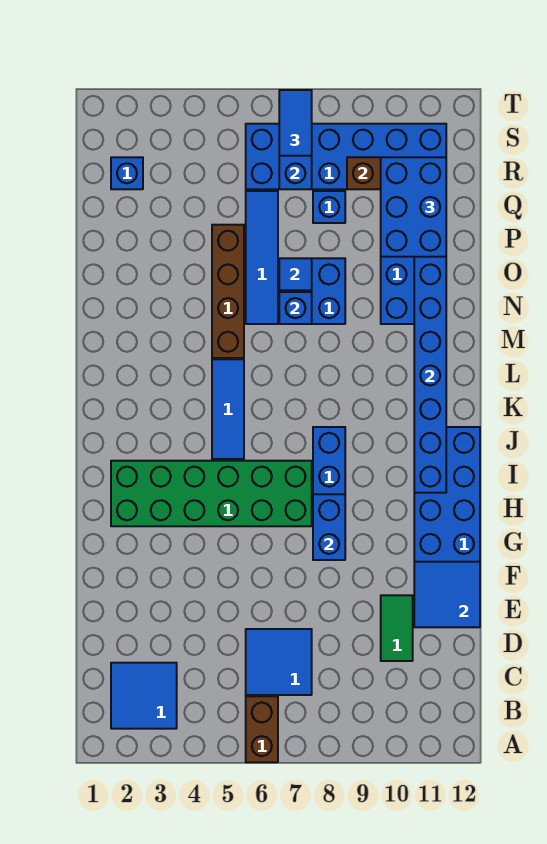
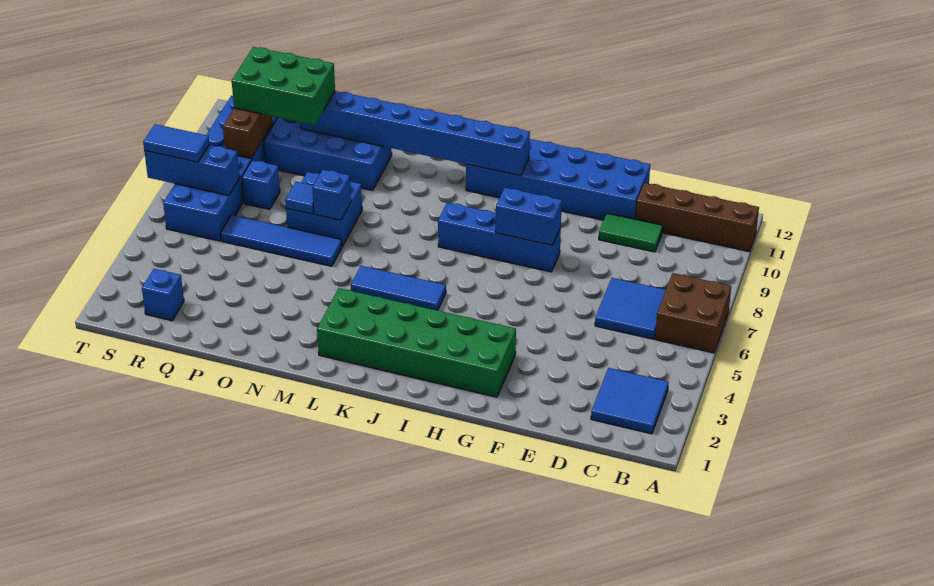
brown brick A6:B6 level 1 -> brown brick A6:B7 level 1
blue tile E11:F12 level 2 -> none
green brick H2:I7 level 1 -> green brick G2:L3 level 1
brown brick M5:P5 level 1 -> brown brick A11:D11 level 1
blue brick P10:R11 level 3 -> green brick P10:R11 level 3

